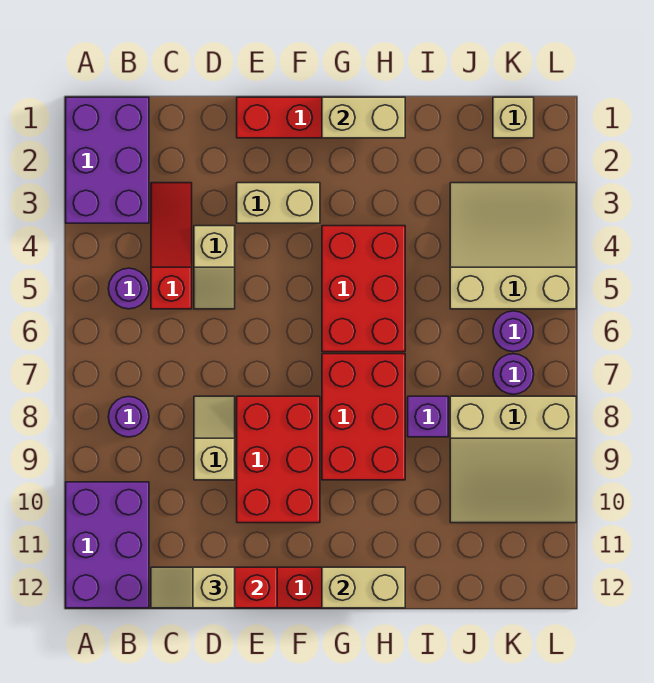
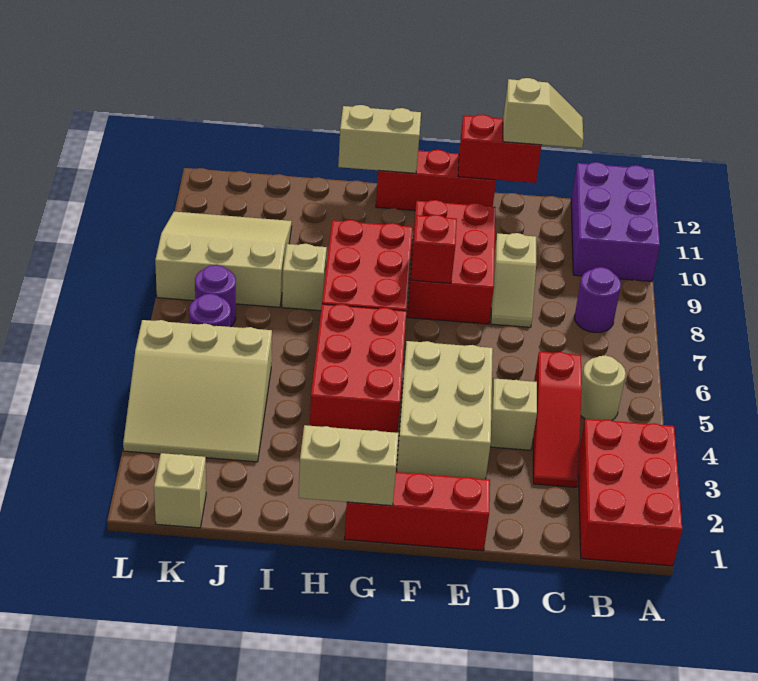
purple brick A1:B3 level 1 -> red brick A1:B3 level 1
purple round brick B5 level 1 -> tan round brick B5 level 1
tan brick E3:F3 level 1 -> tan brick E3:F5 level 1
none -> red brick F8 level 2
purple brick I8 level 1 -> tan brick I8 level 1

